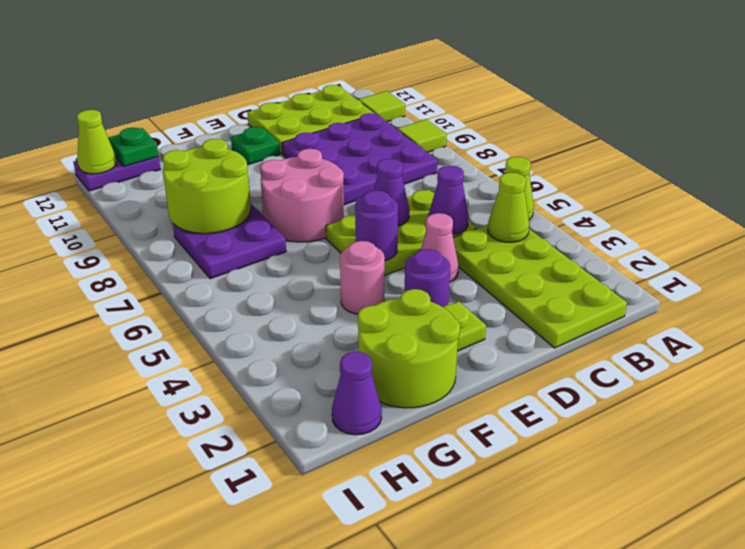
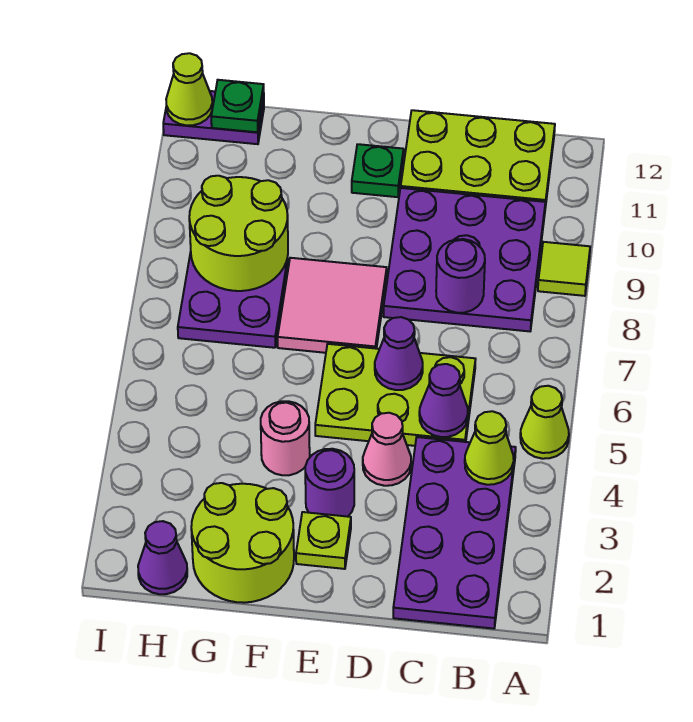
lime tile A11 level 1 -> none
lime plate B1:C4 level 1 -> purple plate B1:C4 level 1
purple round brick E5 level 2 -> purple round brick C8 level 2
pink round brick E7:F8 level 1 -> pink tile E7:F8 level 1

